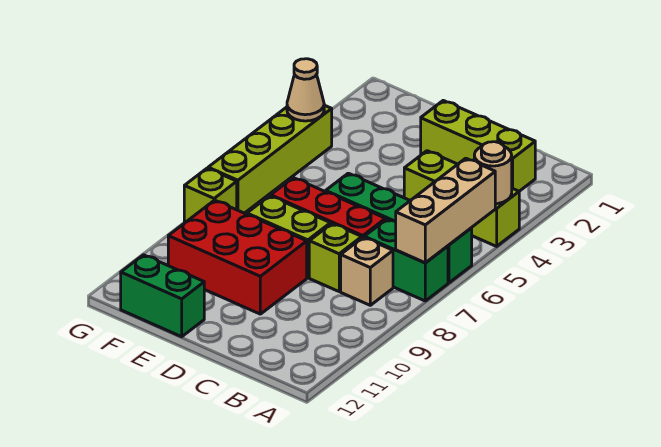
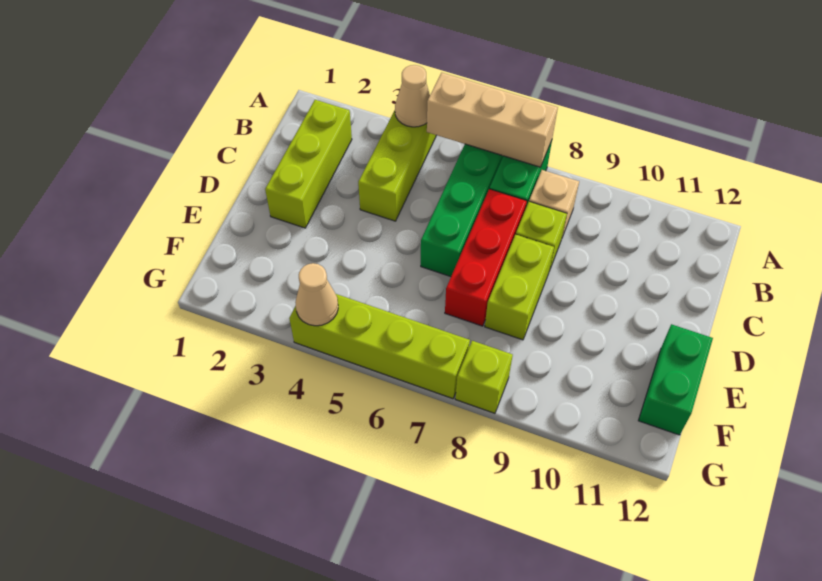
tan round brick A4 level 2 -> tan cone A4 level 2
red brick D9:F10 level 1 -> none

